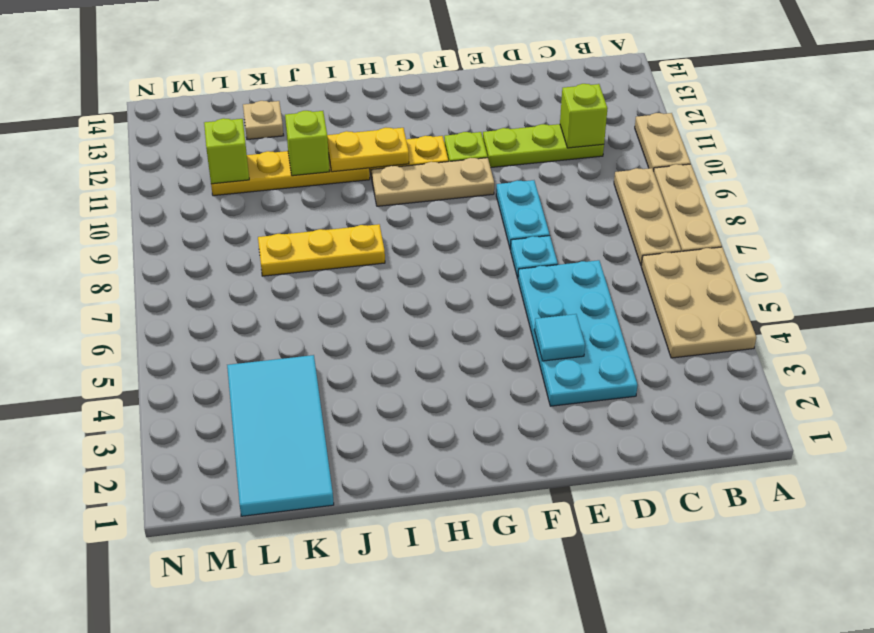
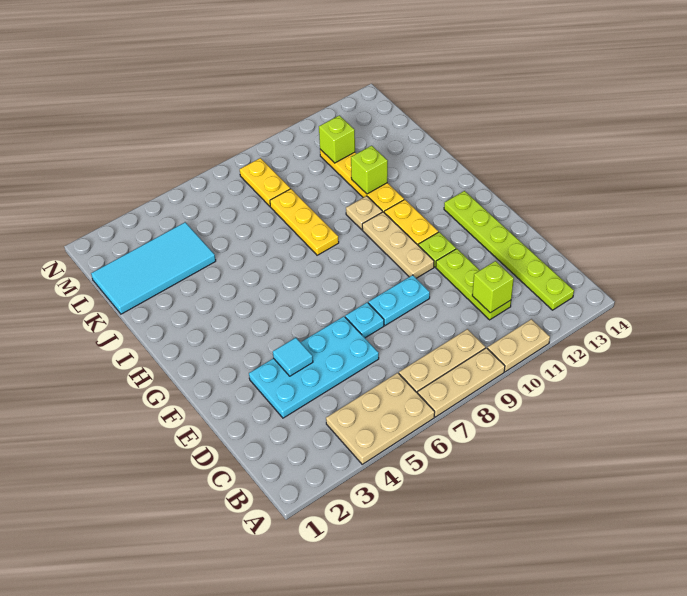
none -> lime plate B13:G13 level 1
yellow plate H11:I11 level 2 -> yellow plate L8:M8 level 1
tan plate K13 level 1 -> tan plate I10 level 1

